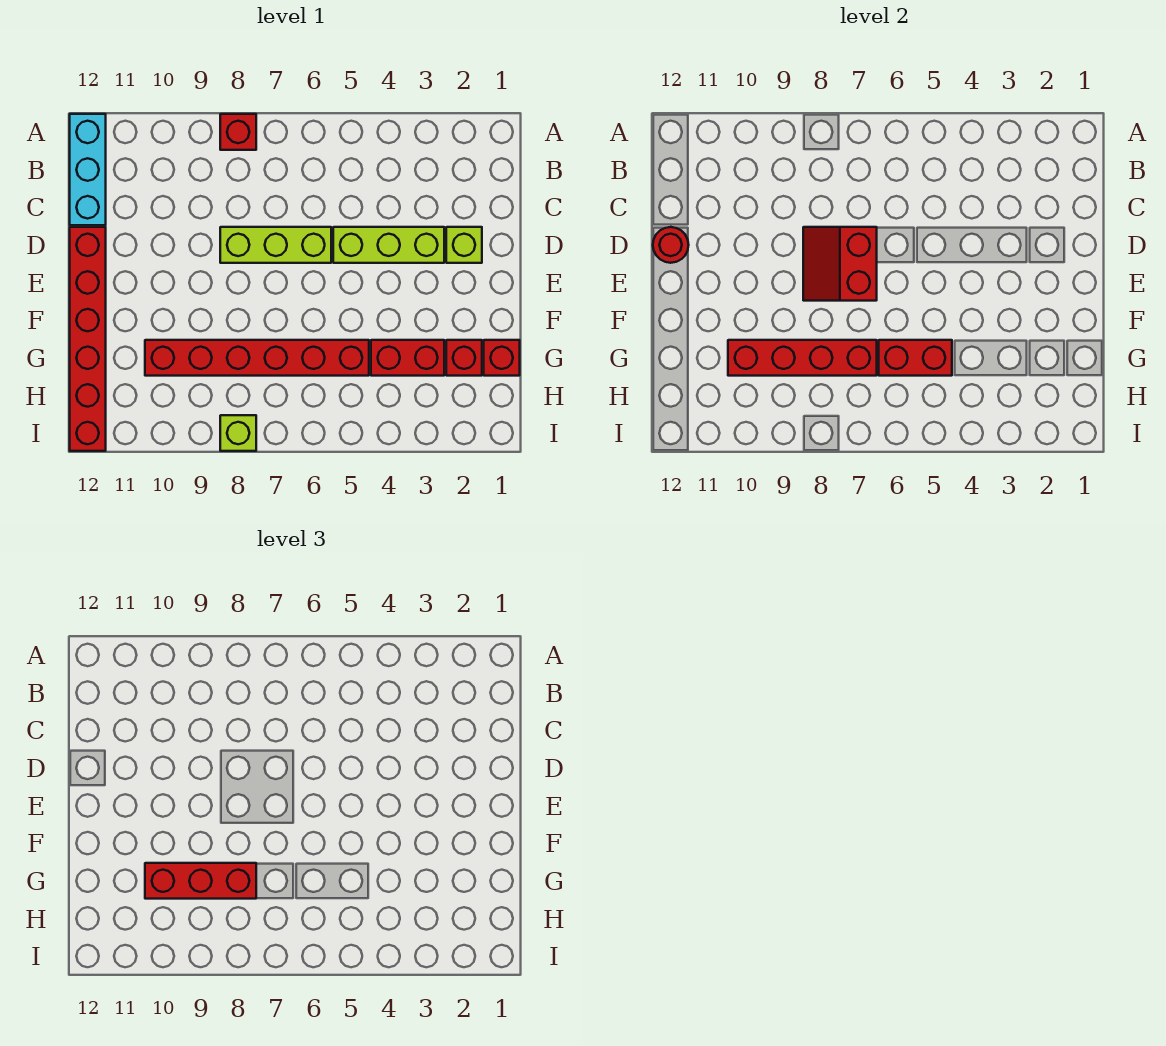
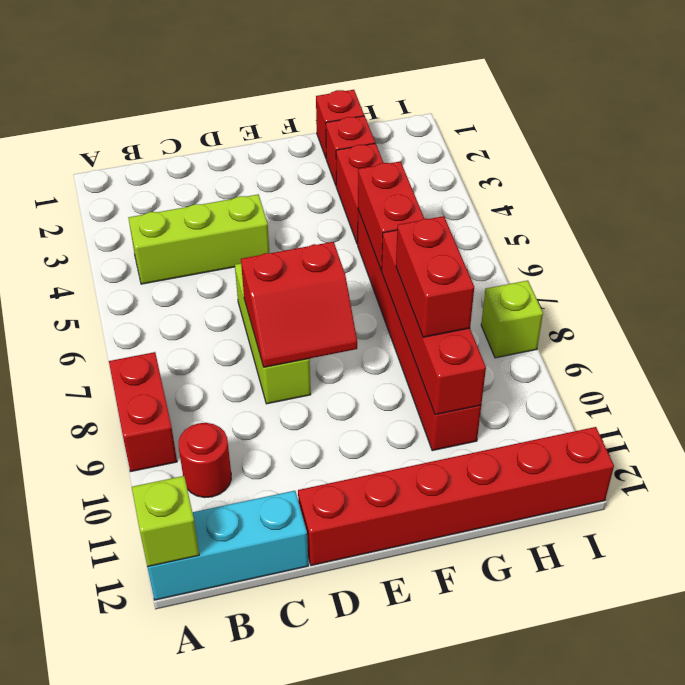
red brick A8 level 1 -> red brick A8:A9 level 1
lime brick D2 level 1 -> lime brick A12 level 2
lime brick D3:D5 level 1 -> lime brick B4:D4 level 1
red round brick D12 level 2 -> red round brick B10 level 1
red brick G8:G10 level 3 -> red brick G8:G9 level 3

